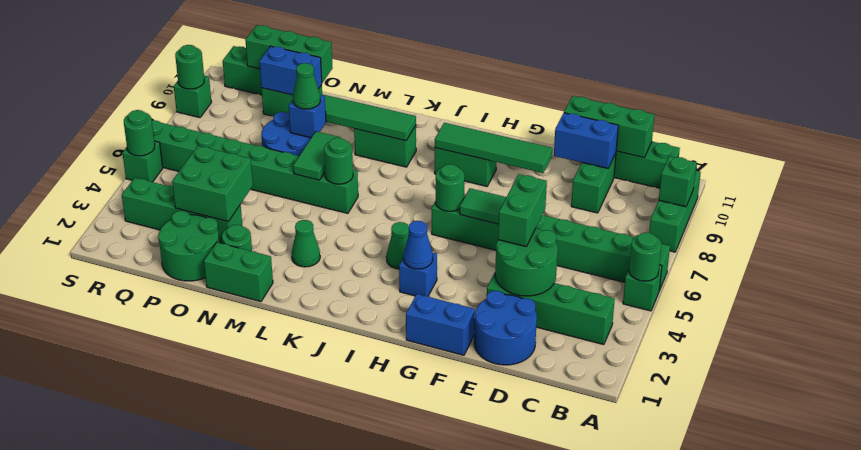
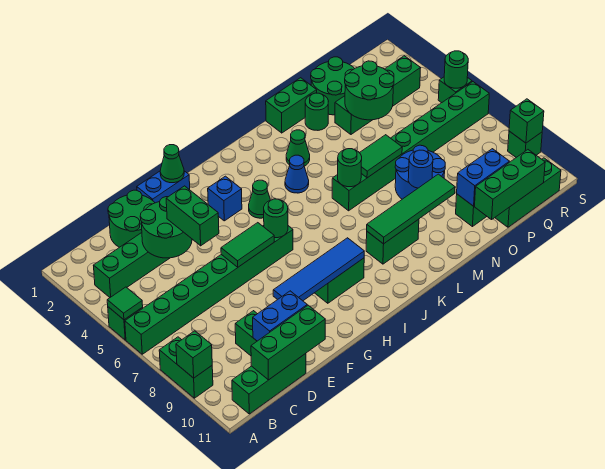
green round brick A5 level 2 -> green tile A5 level 2
green brick A8:A10 level 1 -> green brick A8:A9 level 1
blue round brick D1:E2 level 1 -> green round brick D1:E2 level 1
green tile F9:I9 level 2 -> blue tile F9:I9 level 2
blue cone H3 level 2 -> blue cone K4 level 1
green tile M6:M7 level 2 -> green tile M6:N6 level 2
blue brick N8 level 2 -> blue round brick N8 level 2
green cone N8 level 3 -> green cone G1 level 2
green brick O3:P4 level 2 -> green round brick O3:P4 level 2
green round brick S9 level 2 -> green brick S9 level 2

